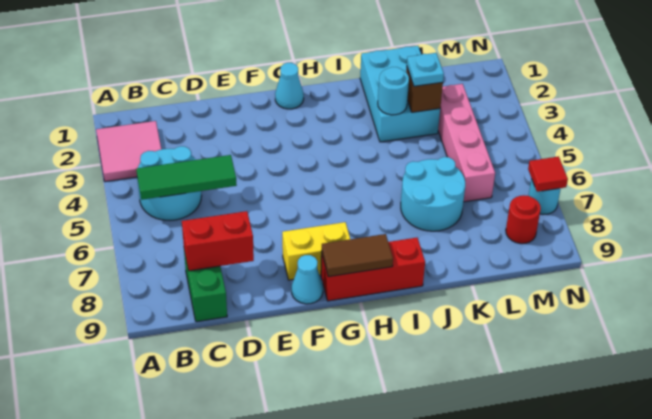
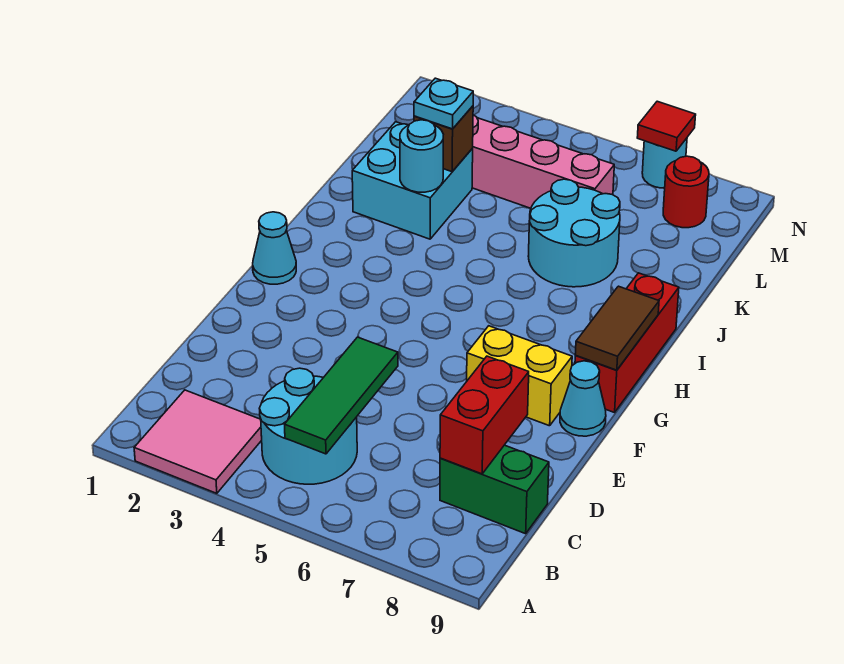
yellow brick F8:G8 level 1 -> yellow brick F7:F8 level 1
cyan brick J1:K3 level 1 -> cyan brick J2:K3 level 1

